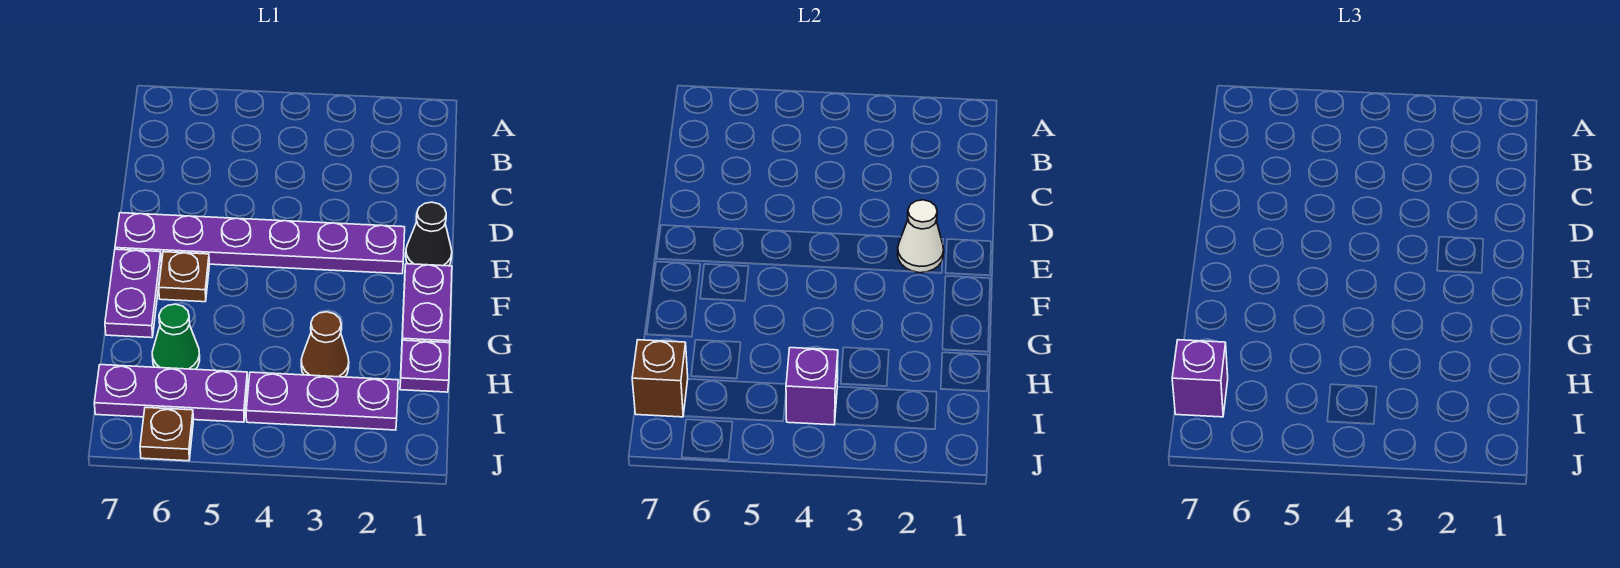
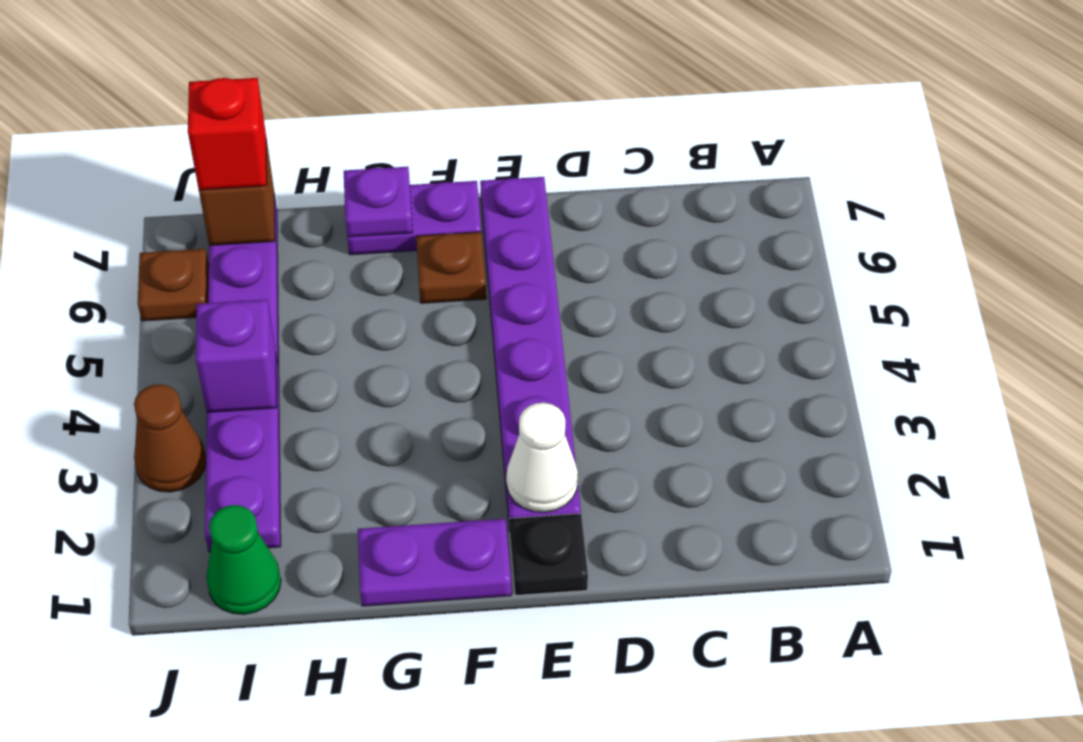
black cone E1 level 1 -> black plate E1 level 1
purple plate H1 level 1 -> purple plate G7 level 2
brown cone H3 level 1 -> brown cone J3 level 1
green cone H6 level 1 -> green cone I1 level 1
purple brick I7 level 3 -> red brick I7 level 3

